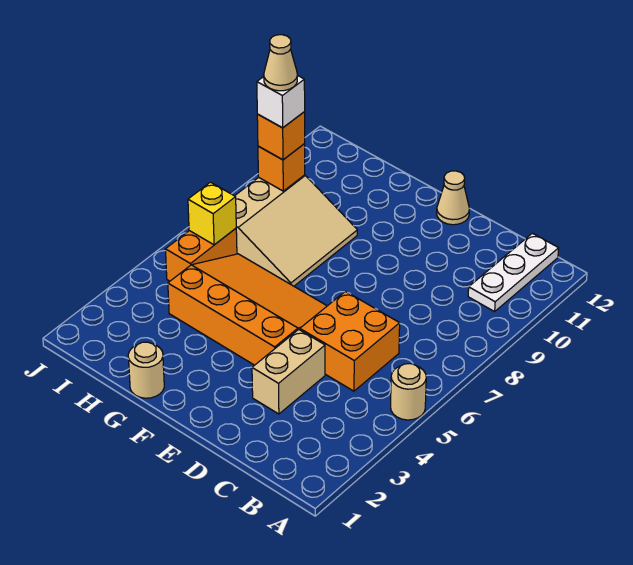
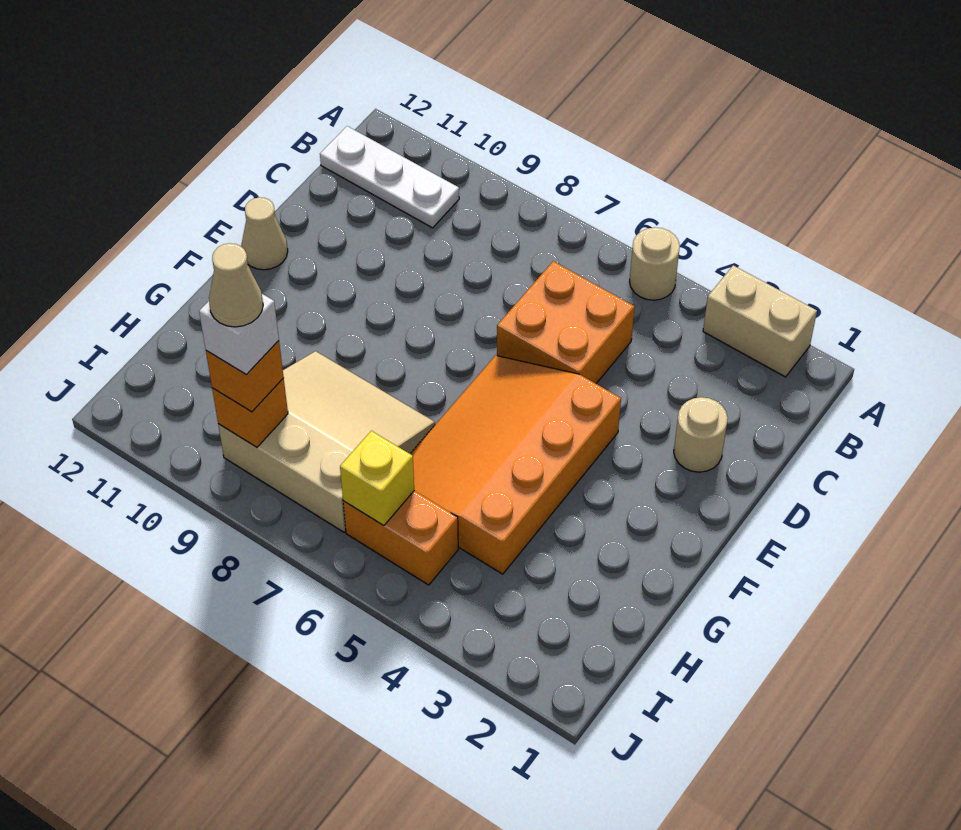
tan brick D3:D4 level 1 -> tan brick A2:A3 level 1
tan round brick G1 level 1 -> tan round brick D2 level 1

